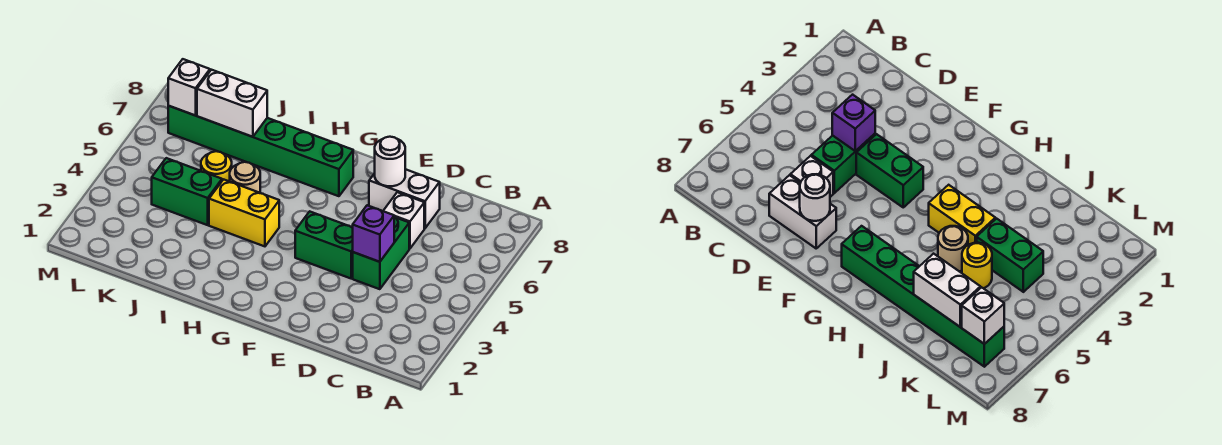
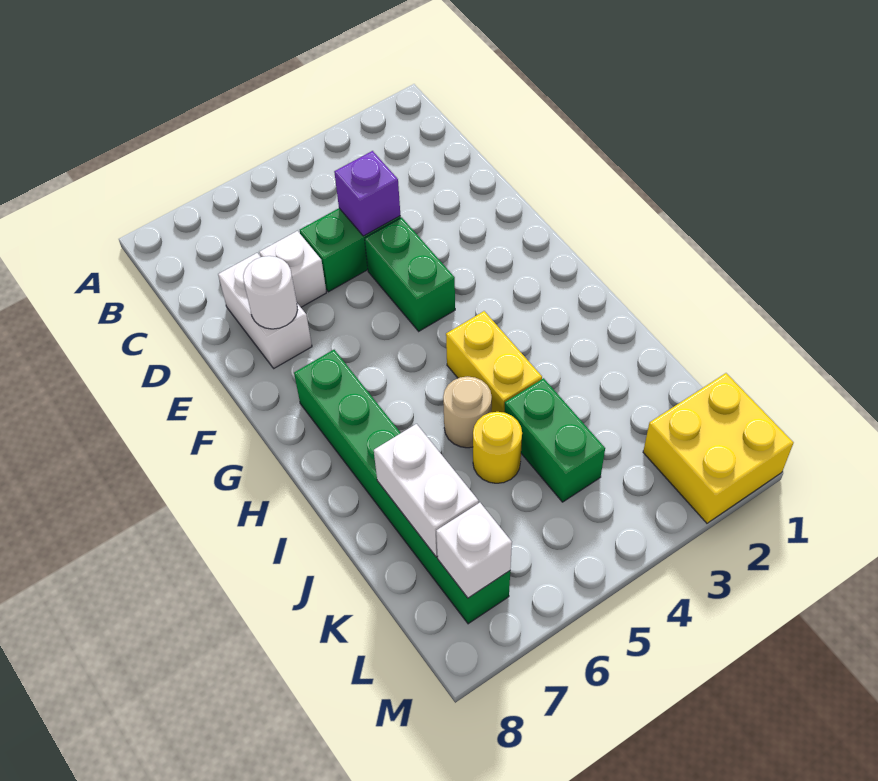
none -> yellow brick L1:M2 level 1

